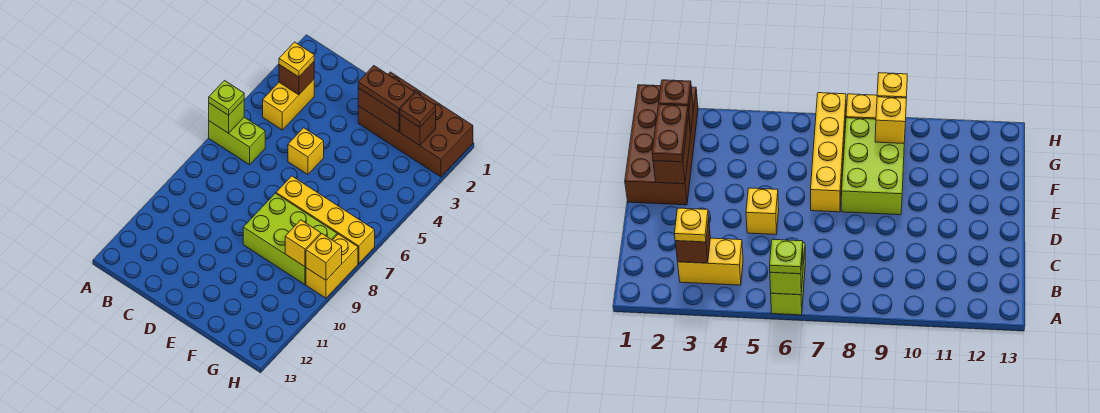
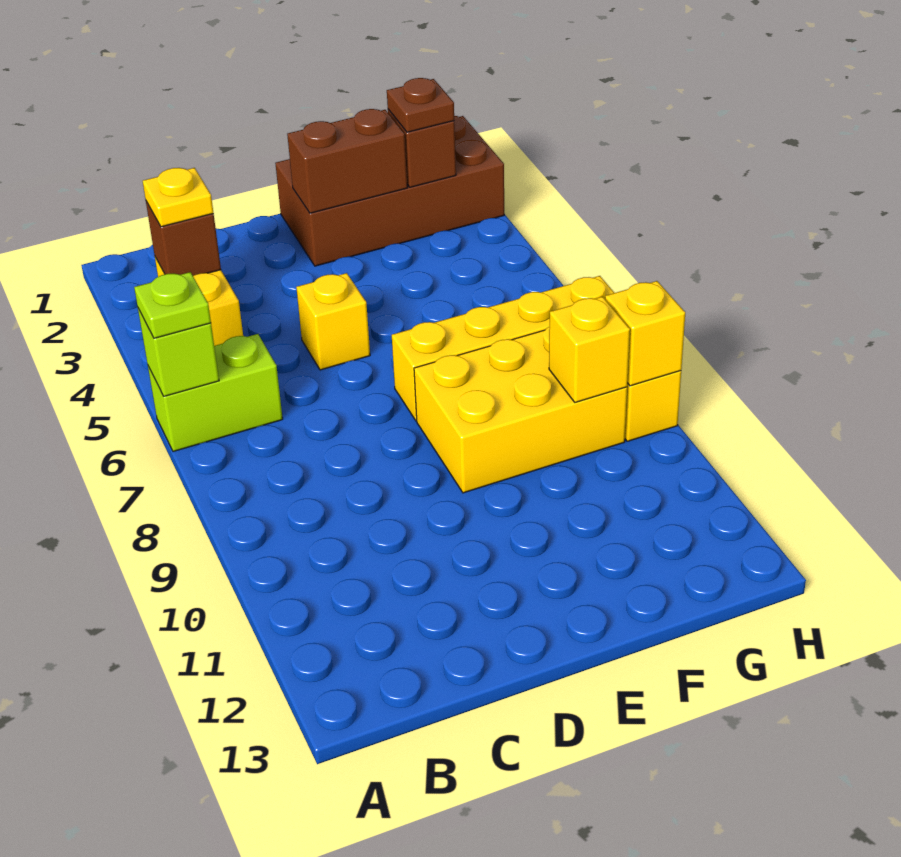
brown plate E2:F2 level 3 -> none
lime brick E8:G9 level 1 -> yellow brick E8:G9 level 1

